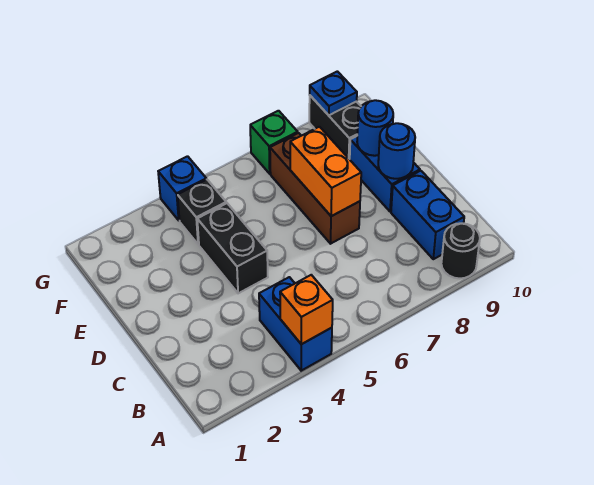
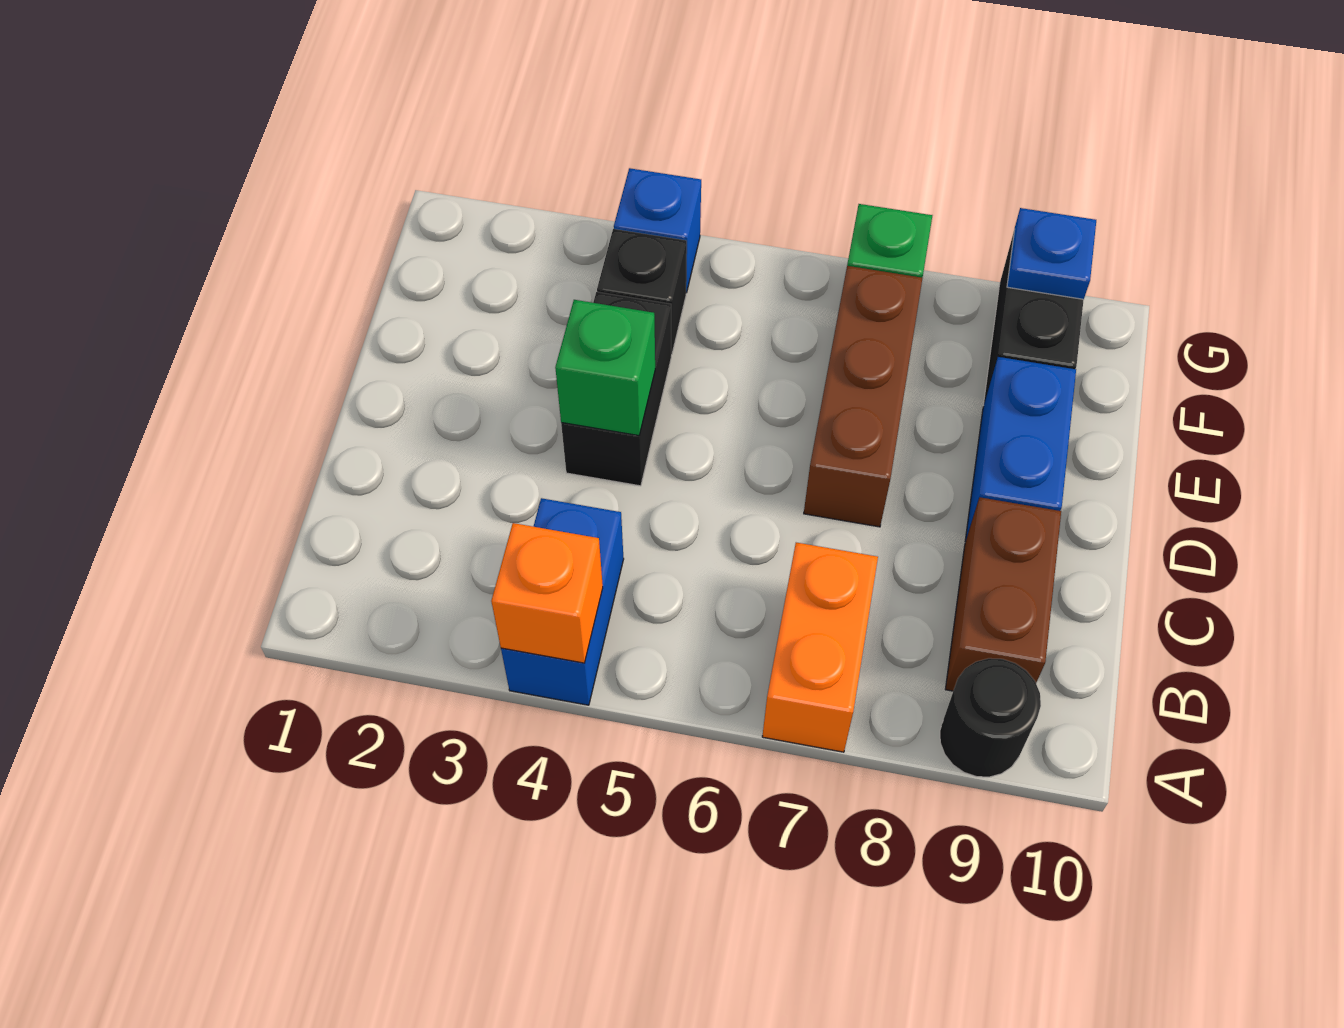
blue brick B9:C9 level 1 -> brown brick B9:C9 level 1
none -> green brick D4 level 2
orange brick D7:E7 level 2 -> orange brick A7:B7 level 1
blue round brick D9 level 2 -> none
blue round brick E9 level 2 -> none

